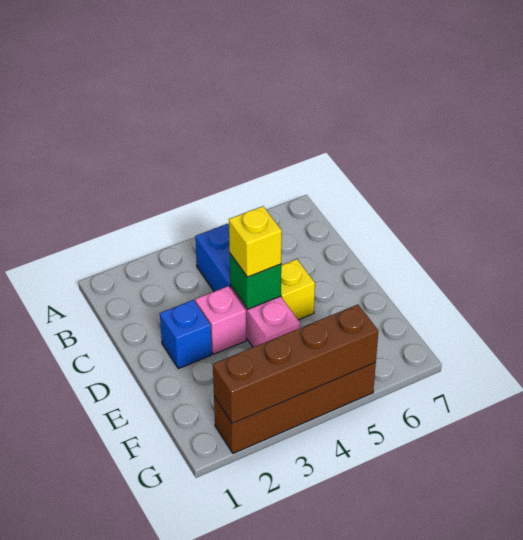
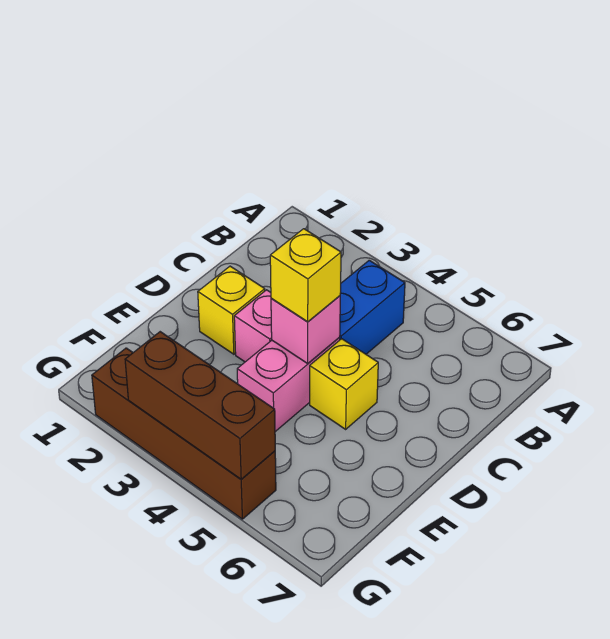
blue brick D2 level 1 -> yellow brick D2 level 1
green brick D4 level 2 -> pink brick D4 level 2
brown brick G2:G5 level 2 -> brown brick G3:G5 level 2

